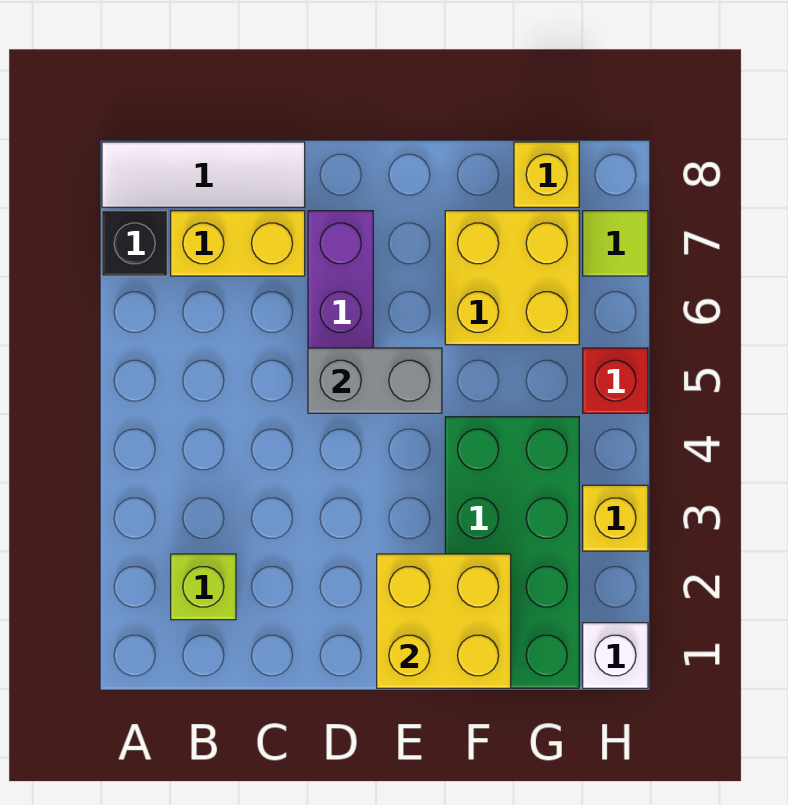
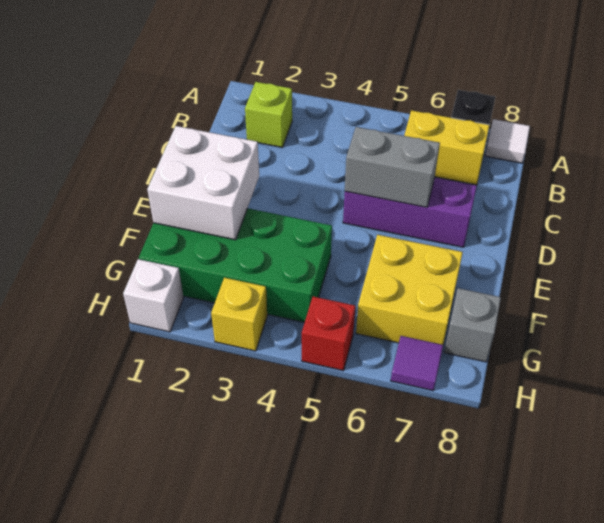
white tile A8:C8 level 1 -> white tile A8 level 1
yellow brick B7:C7 level 1 -> yellow brick B6:B7 level 1
grey brick D5:E5 level 2 -> grey brick D5:D6 level 2
yellow brick E1:F2 level 2 -> white brick E1:F2 level 2
yellow brick G8 level 1 -> grey brick G8 level 1
lime tile H7 level 1 -> purple tile H7 level 1

